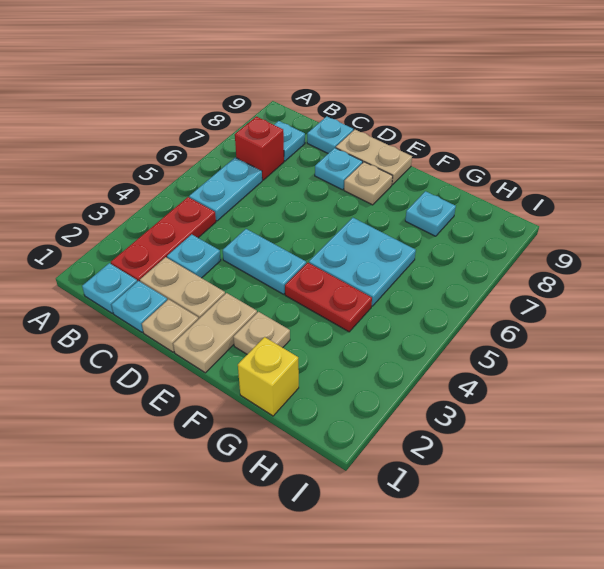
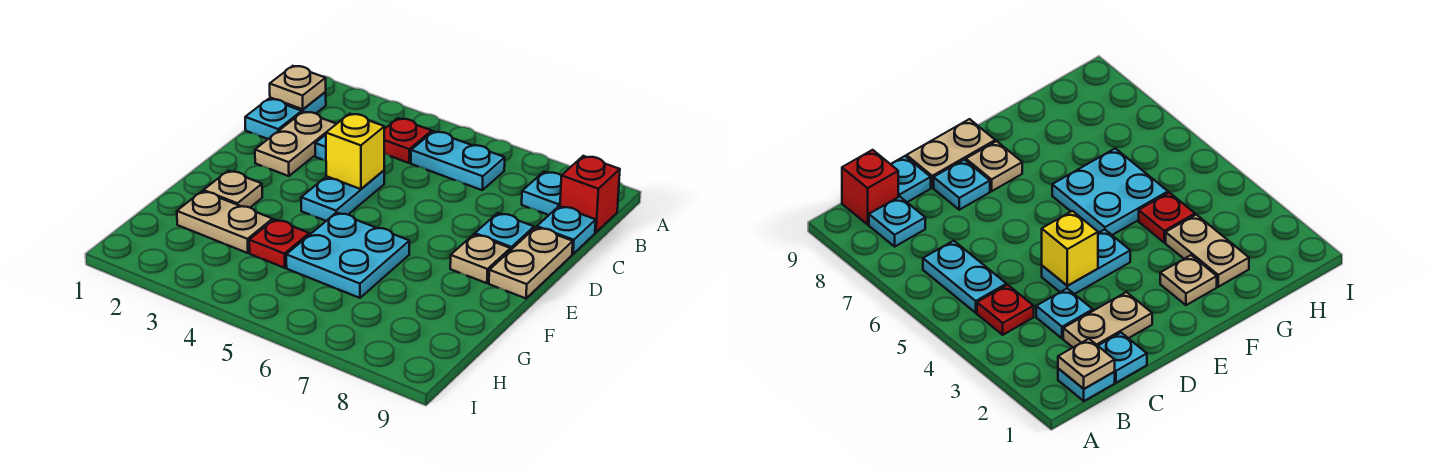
red plate B2:B4 level 1 -> red plate B4 level 1
red brick B7 level 1 -> red brick B9 level 1
tan plate D1 level 1 -> tan plate B1 level 2
tan plate E1:E2 level 1 -> tan plate G2:G3 level 1
red plate F4:G4 level 1 -> red plate G4 level 1
yellow brick G1 level 1 -> yellow brick D4 level 2
cyan plate G8 level 1 -> none

